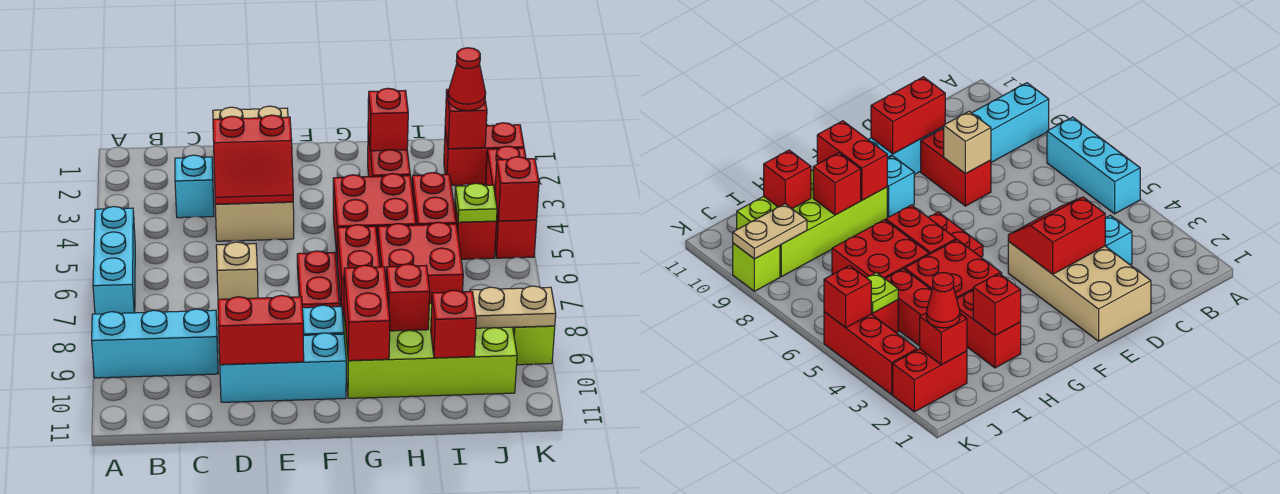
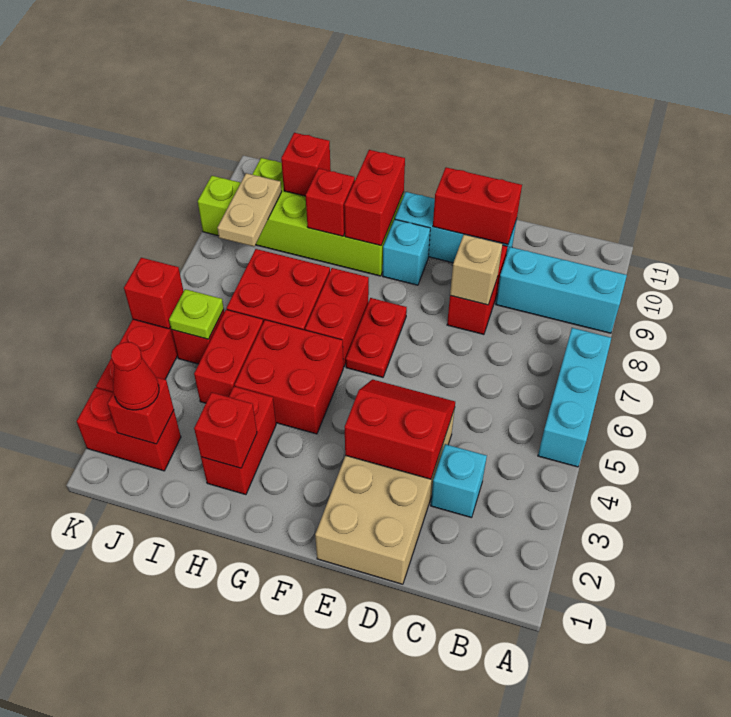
tan plate J9:K9 level 2 -> tan plate J8:J9 level 2

